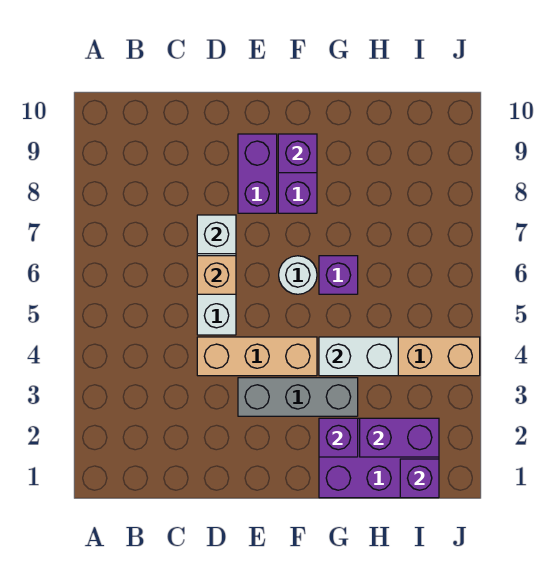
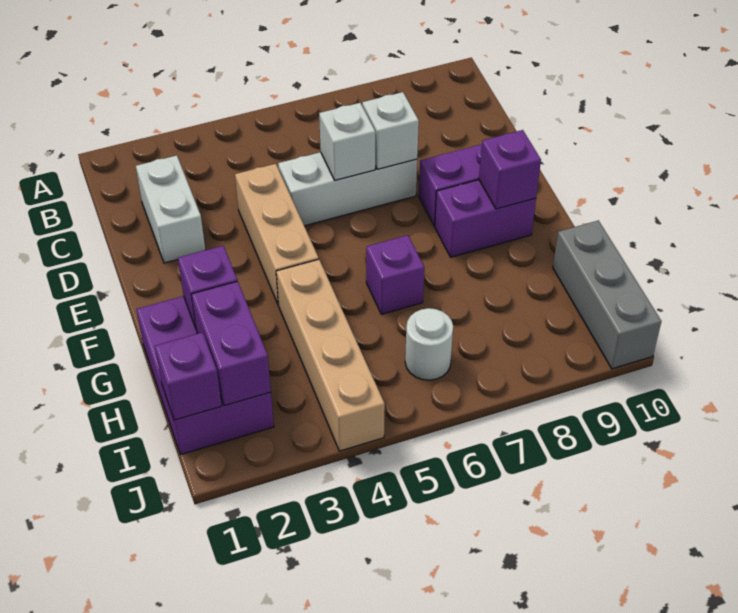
tan brick D6 level 2 -> white brick D6 level 2
grey brick E3:G3 level 1 -> grey brick H10:J10 level 1
white round brick F6 level 1 -> white round brick I6 level 1
white brick G4:H4 level 2 -> white brick C2:D2 level 1

